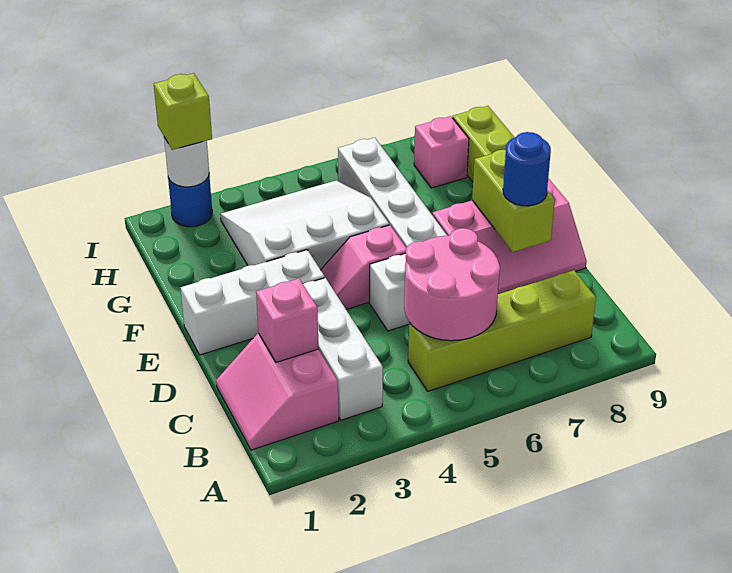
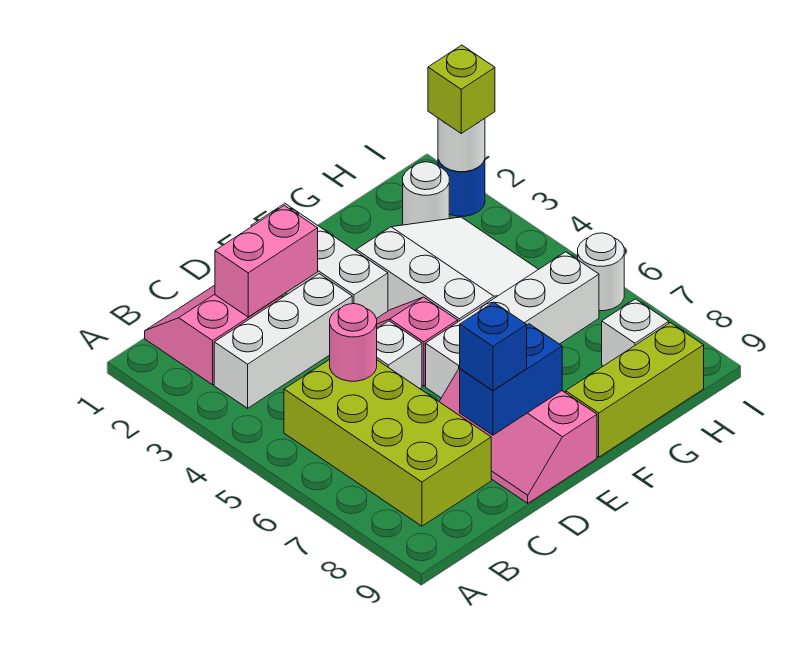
lime brick B5:B8 level 1 -> lime brick B5:C8 level 1
pink round brick B5:C6 level 2 -> pink round brick C5 level 2
pink brick C2 level 2 -> pink brick C2:D2 level 2
lime brick D8:E8 level 2 -> blue brick D8:E8 level 2
blue round brick D8 level 3 -> blue brick D8 level 3
none -> white round brick H2 level 1
pink brick H8 level 1 -> white brick H8 level 1
none -> white round brick I6 level 1

